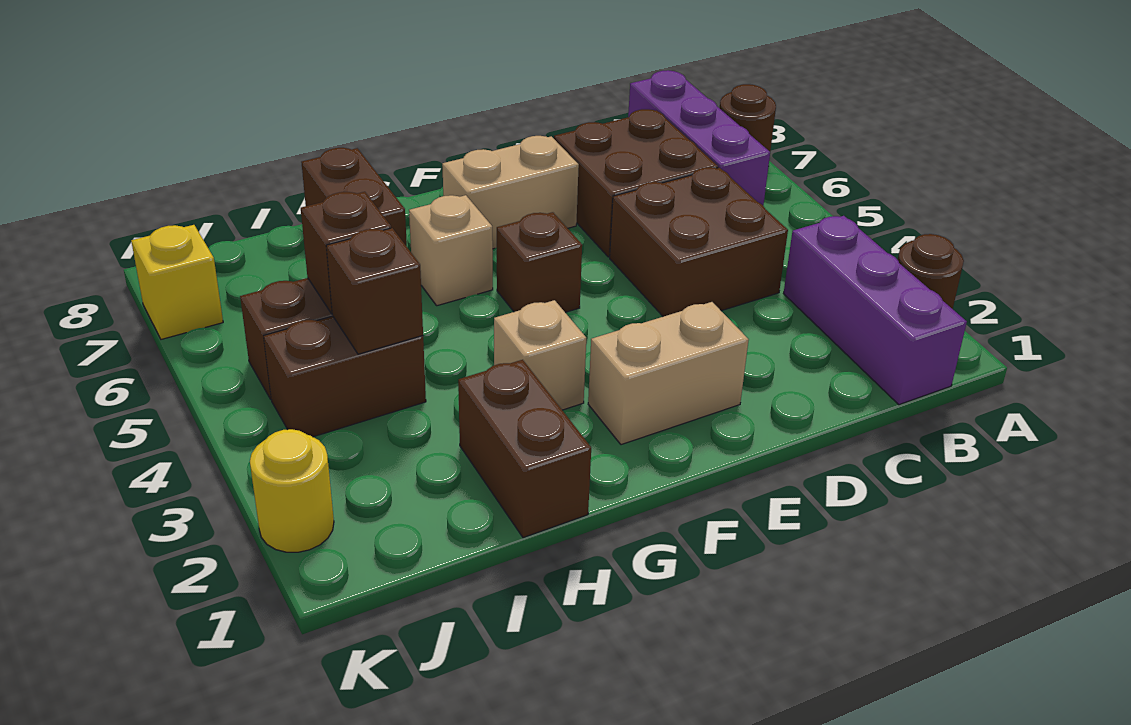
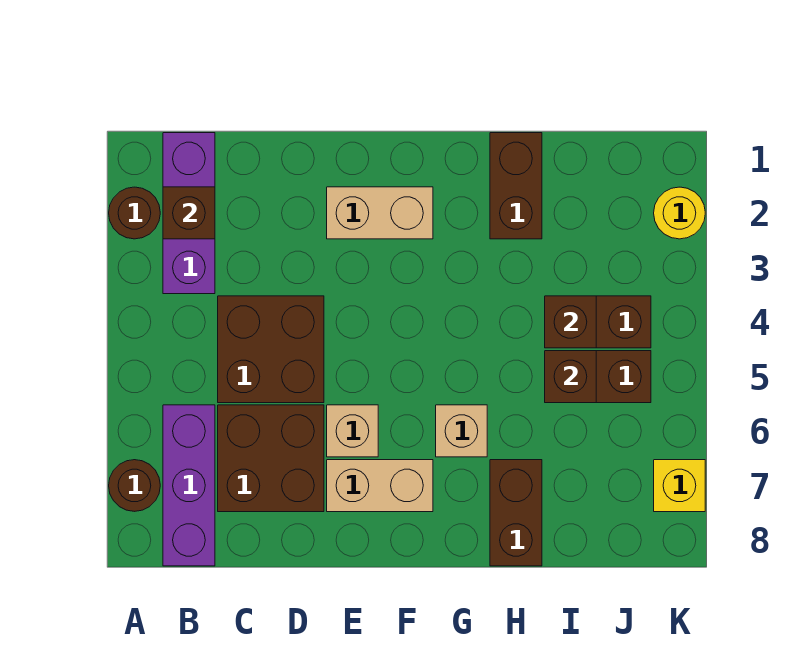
brown brick F5 level 1 -> brown brick B2 level 2
tan brick G3 level 1 -> tan brick E6 level 1

